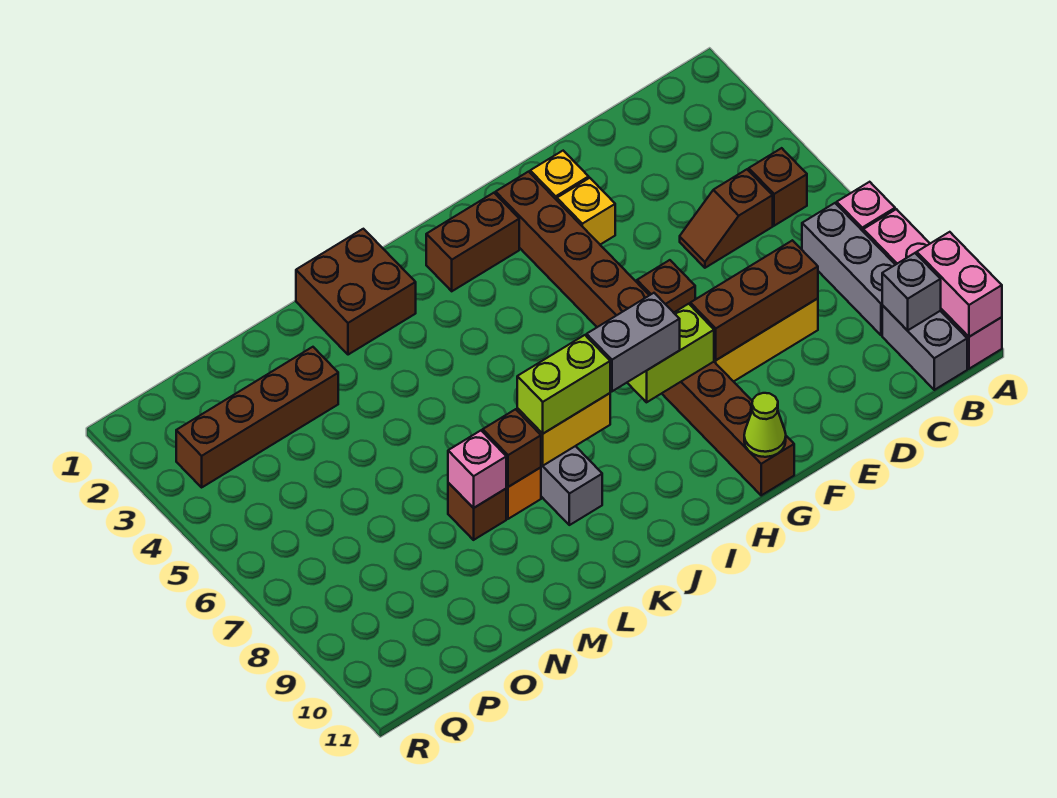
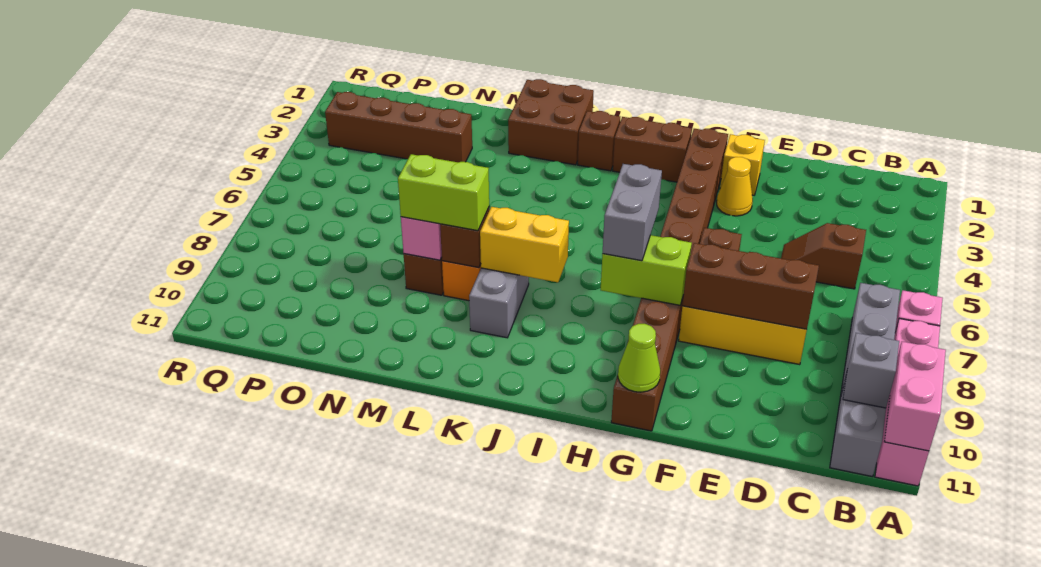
brown brick B5 level 1 -> brown brick J2 level 1
yellow brick F3 level 1 -> yellow cone F3 level 1
grey brick H8:I8 level 3 -> grey brick H7:H8 level 3
lime brick J8:K8 level 3 -> lime brick L8:M8 level 3

